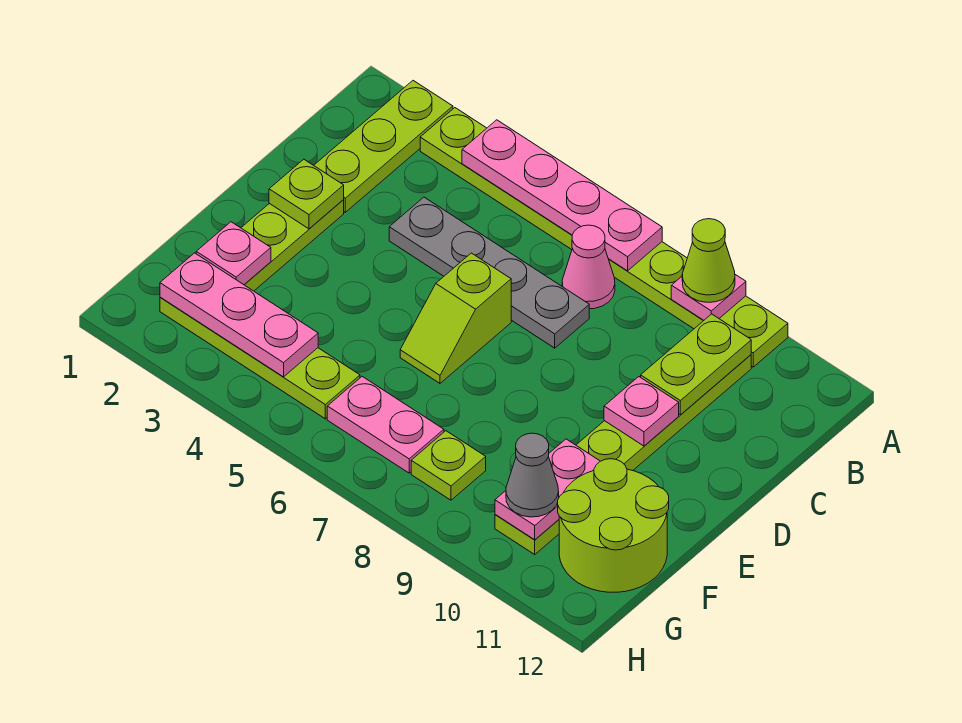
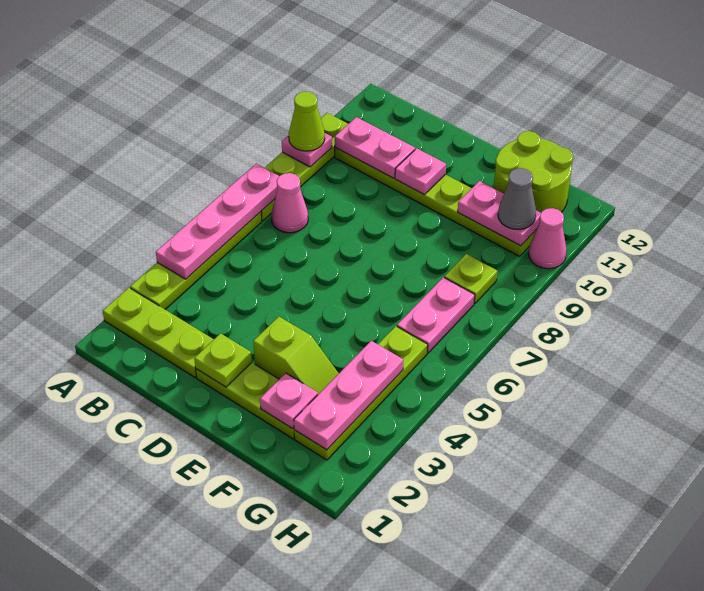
lime plate B10:C10 level 2 -> pink plate B10:C10 level 2
grey plate C4:C7 level 1 -> none
lime slope D6:E6 level 1 top D -> lime slope E3:F3 level 1 top E
none -> pink cone H10 level 1

